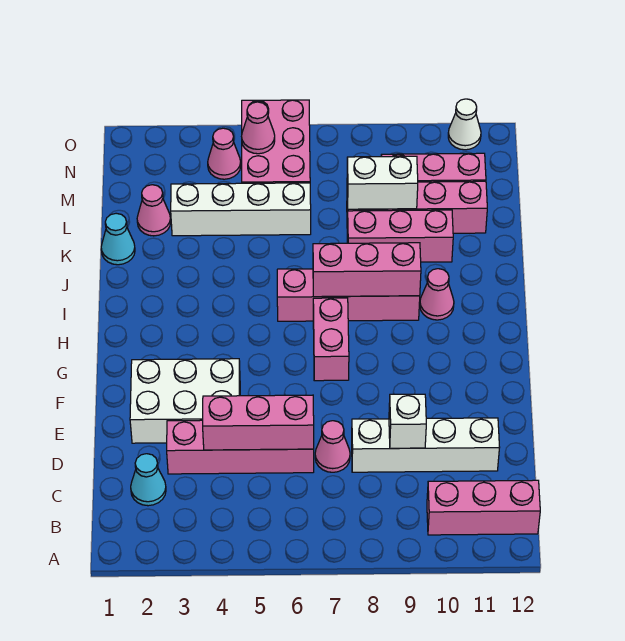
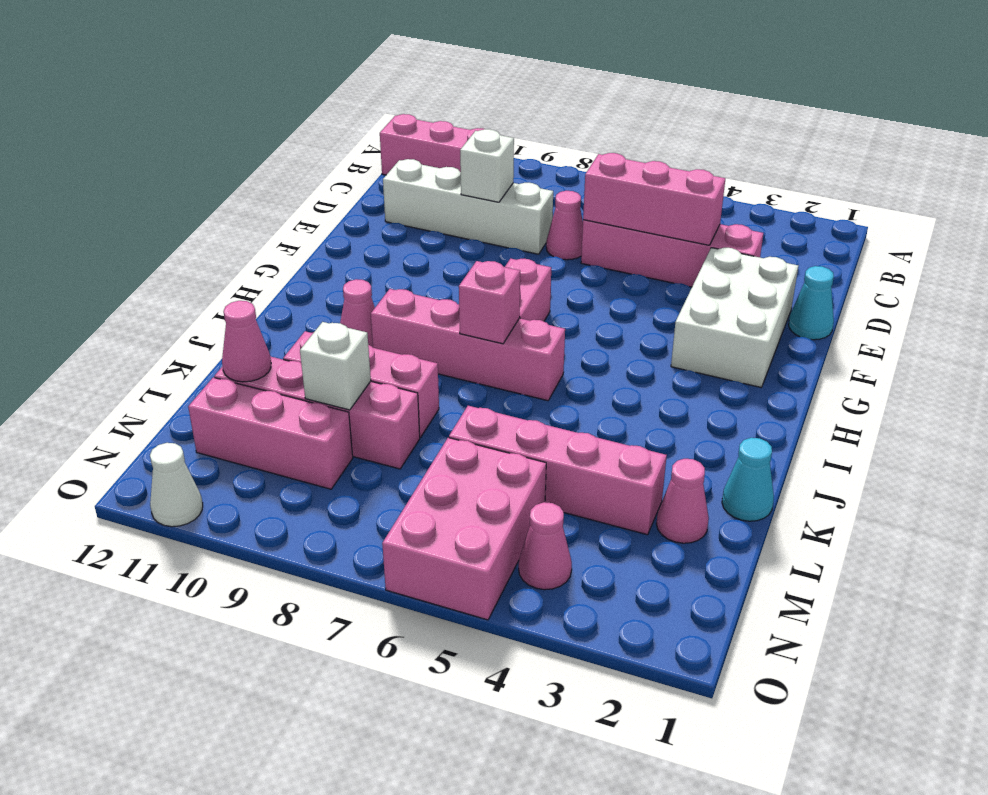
cyan cone C2 level 1 -> cyan cone E1 level 1
white brick E2:F4 level 1 -> white brick E2:G3 level 1
pink brick I7:I9 level 2 -> pink brick I7 level 2
white brick L3:L6 level 1 -> pink brick L3:L6 level 1
white brick L8:L9 level 2 -> white brick L9 level 2
pink cone N5 level 2 -> pink cone L11 level 2

